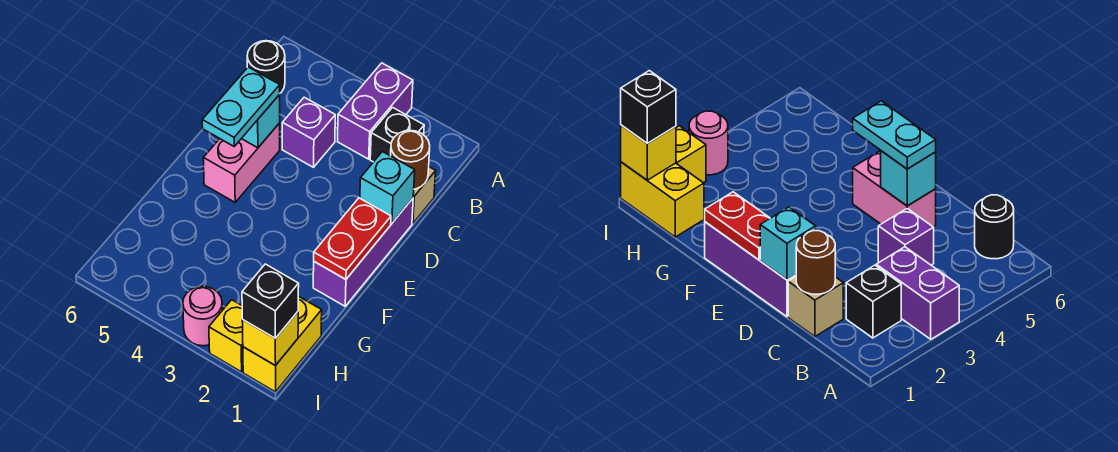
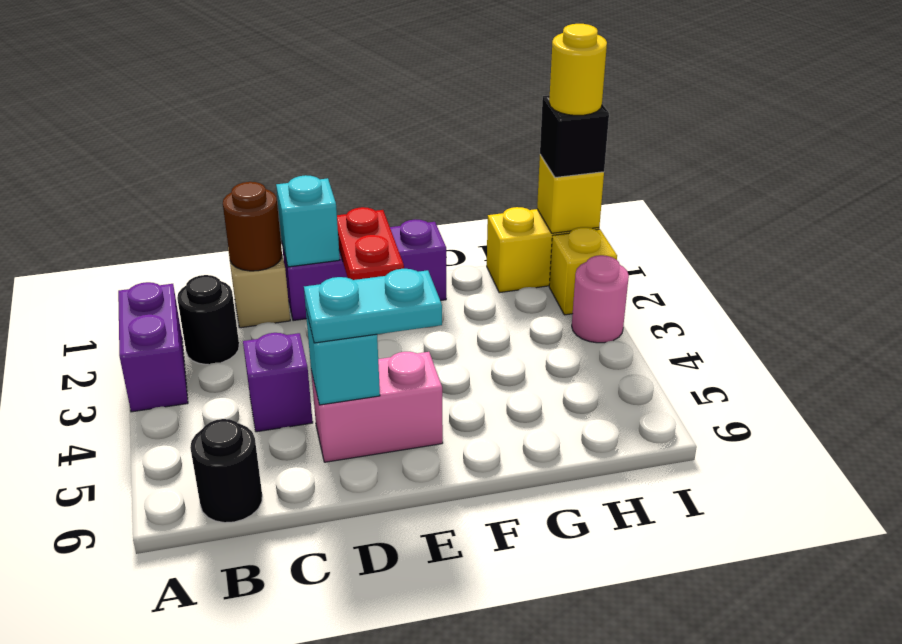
purple brick A3:B3 level 1 -> purple brick A2:A3 level 1
black brick B2 level 1 -> black round brick B2 level 1
red plate E1:F1 level 2 -> red plate E1:E2 level 2
none -> yellow round brick I1 level 4

